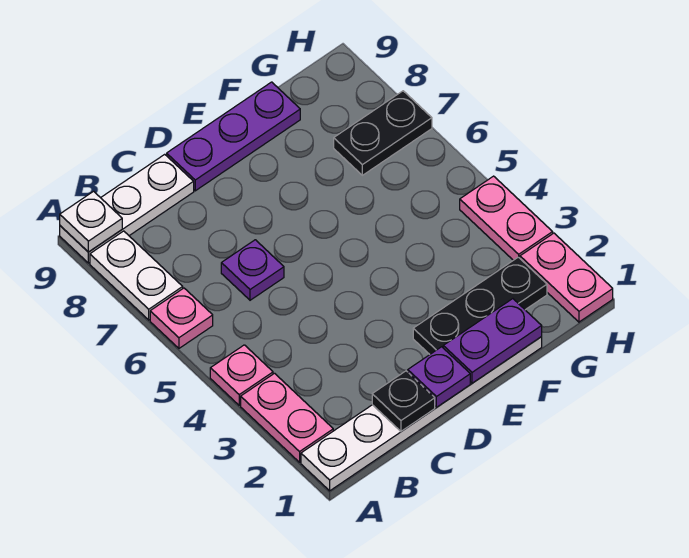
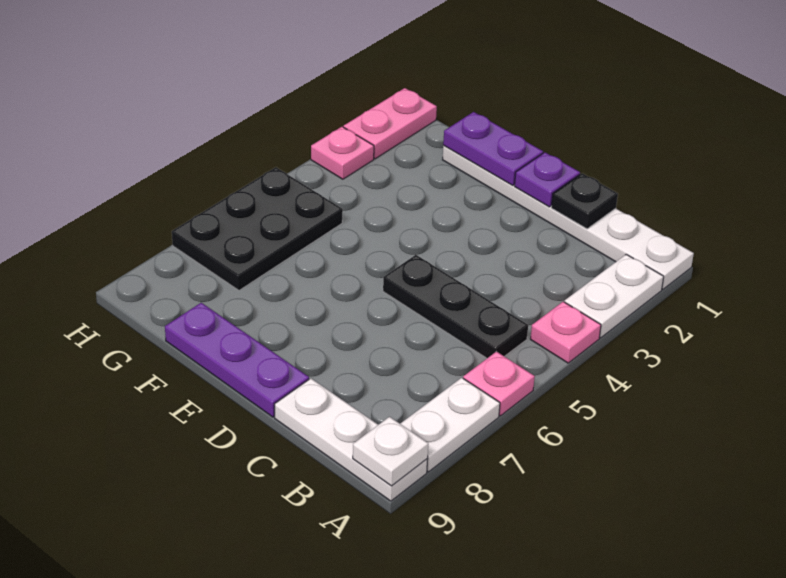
pink plate A2:A3 level 1 -> white plate A2:A3 level 1
purple plate C6 level 1 -> none
black plate E2:G2 level 1 -> black plate B5:D5 level 1
black plate G7:H7 level 1 -> black plate G5:H7 level 1
pink plate H3:H4 level 1 -> pink plate H3 level 1

